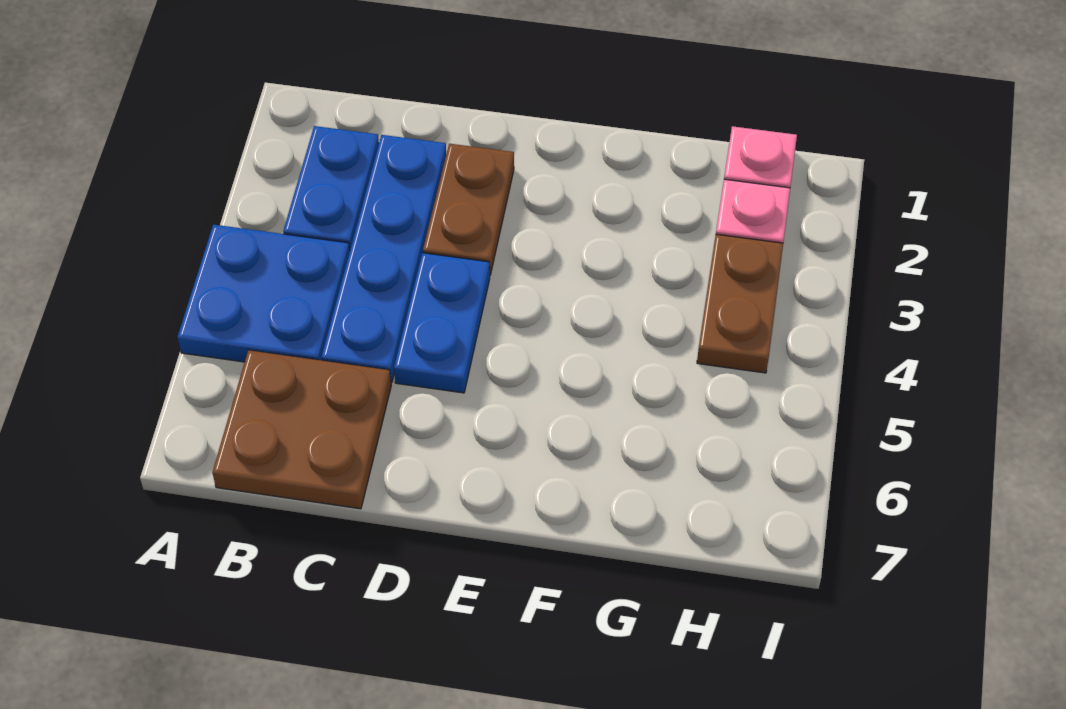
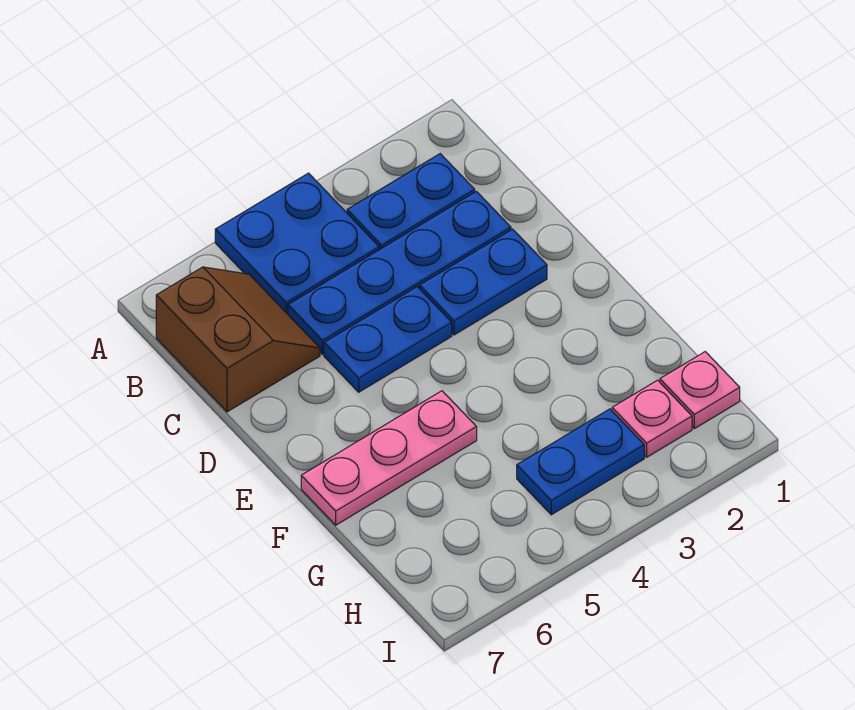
brown plate B6:C7 level 1 -> brown slope B6:C7 level 1 top 7
brown plate D2:D3 level 1 -> blue plate D2:D3 level 1
none -> pink plate F5:F7 level 1
brown plate H3:H4 level 1 -> blue plate H3:H4 level 1

